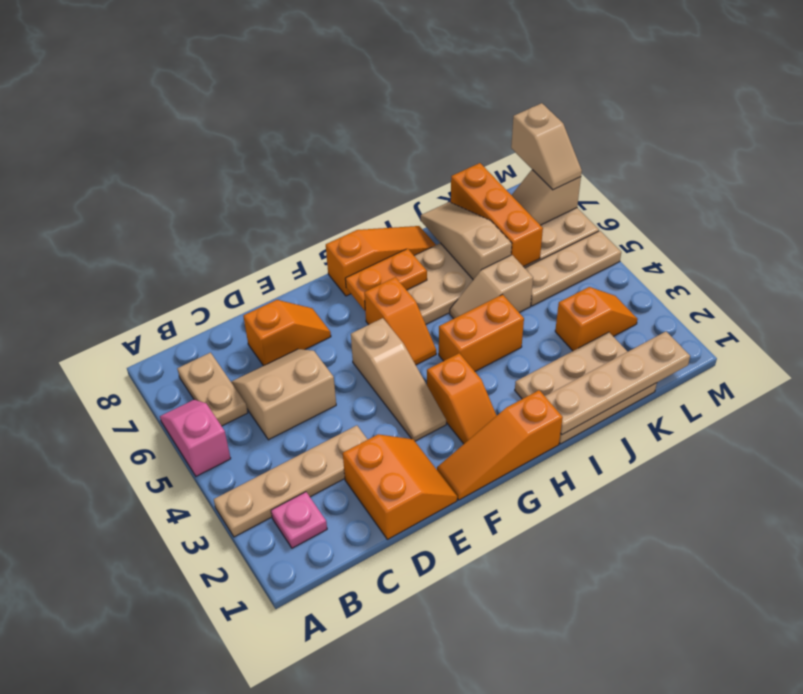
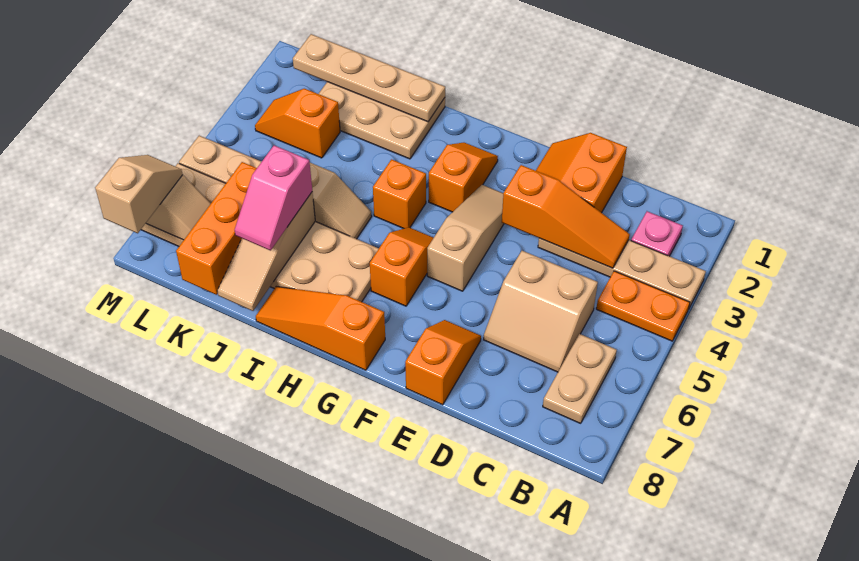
pink slope A5:A6 level 1 top 5 -> pink slope J6:J7 level 3 top 6
orange slope D7:E7 level 1 top D -> orange slope E7:E8 level 1 top 8
orange slope F1:H1 level 1 top H -> orange slope C3:E3 level 2 top E
orange plate G7:H7 level 2 -> orange plate A4:B4 level 1
orange brick H4:I4 level 1 -> orange brick H4 level 1

